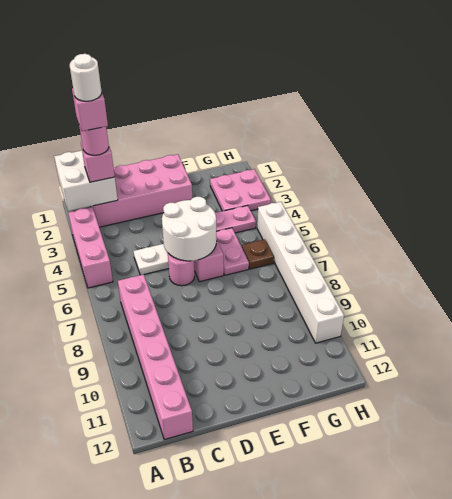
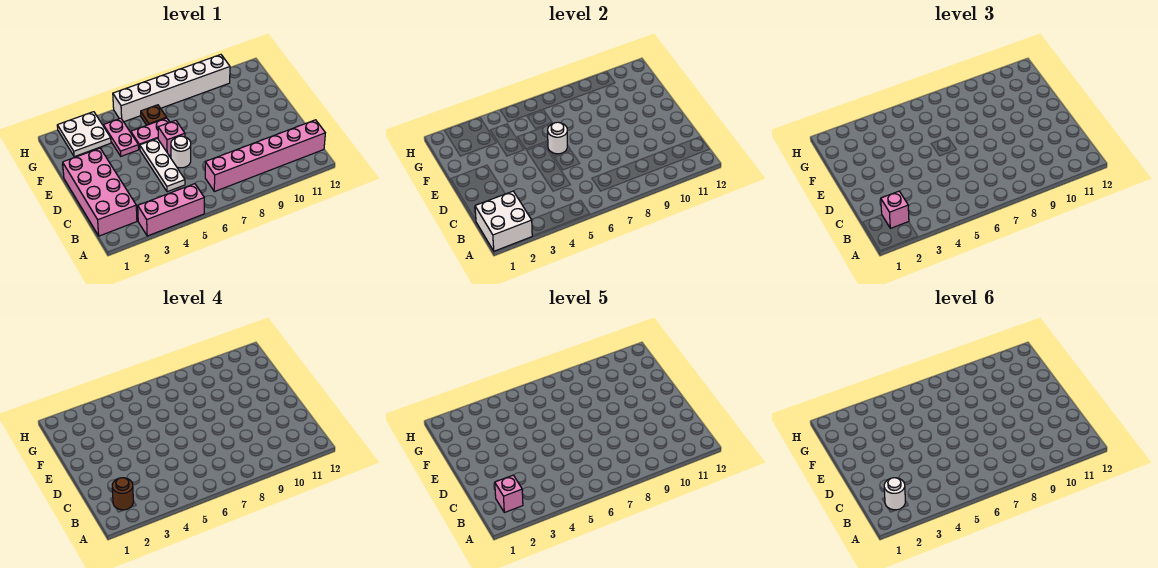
pink round brick B2 level 4 -> brown round brick B2 level 4
white round brick D5:E6 level 2 -> white round brick E6 level 2
pink round brick D6 level 1 -> white round brick D6 level 1
pink plate G2:H3 level 1 -> white plate G2:H3 level 1

